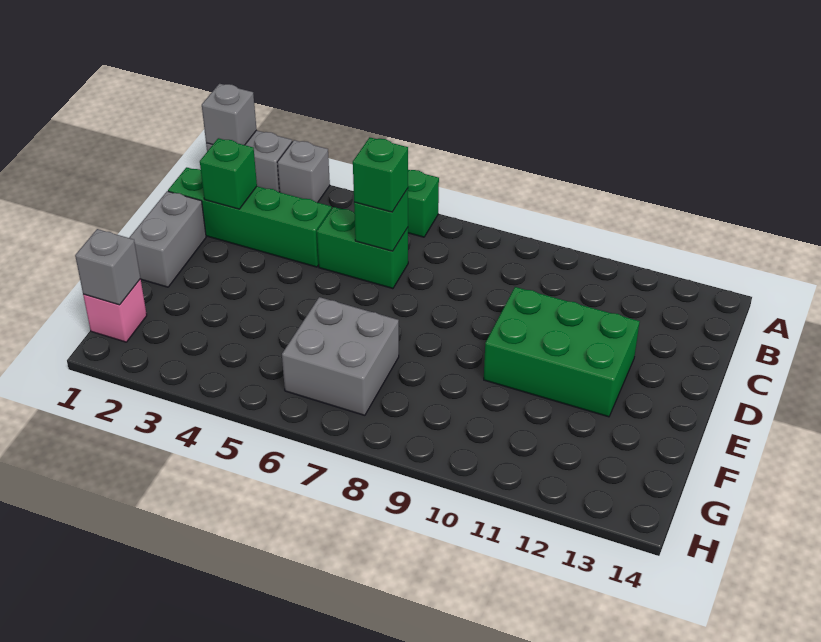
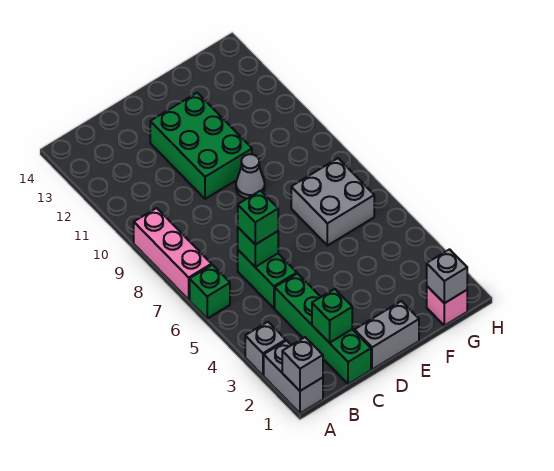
none -> pink brick A7:A9 level 1
none -> grey cone E9 level 1

